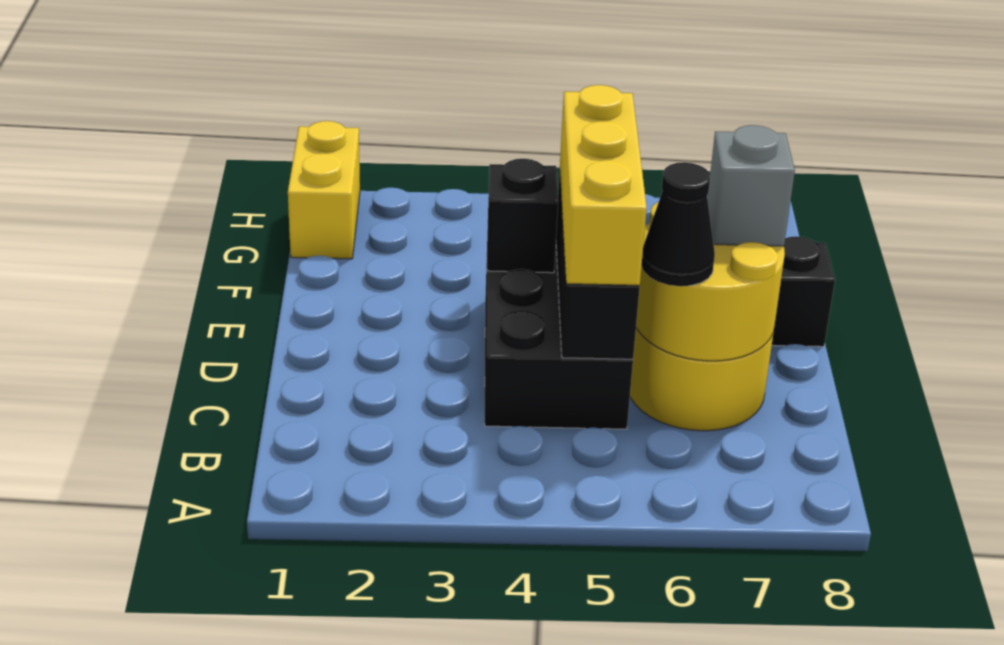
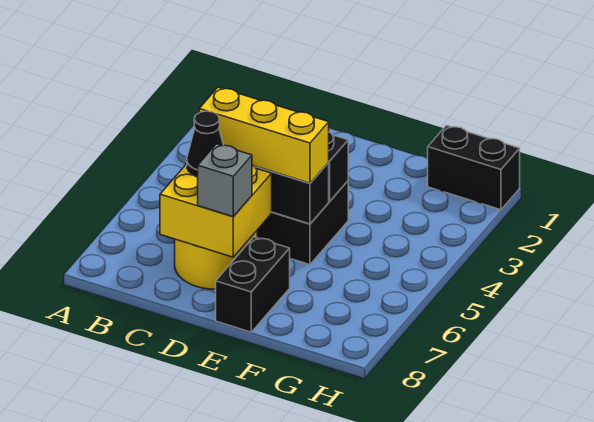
yellow round brick C6:D7 level 2 -> yellow brick C6:D7 level 2
yellow brick G1:H1 level 1 -> black brick G1:H1 level 1

